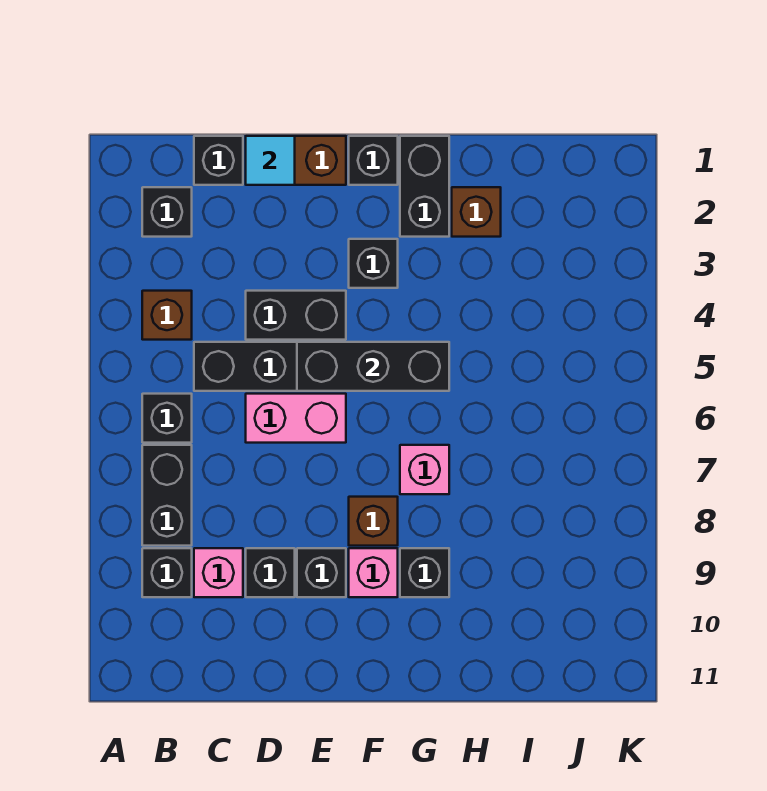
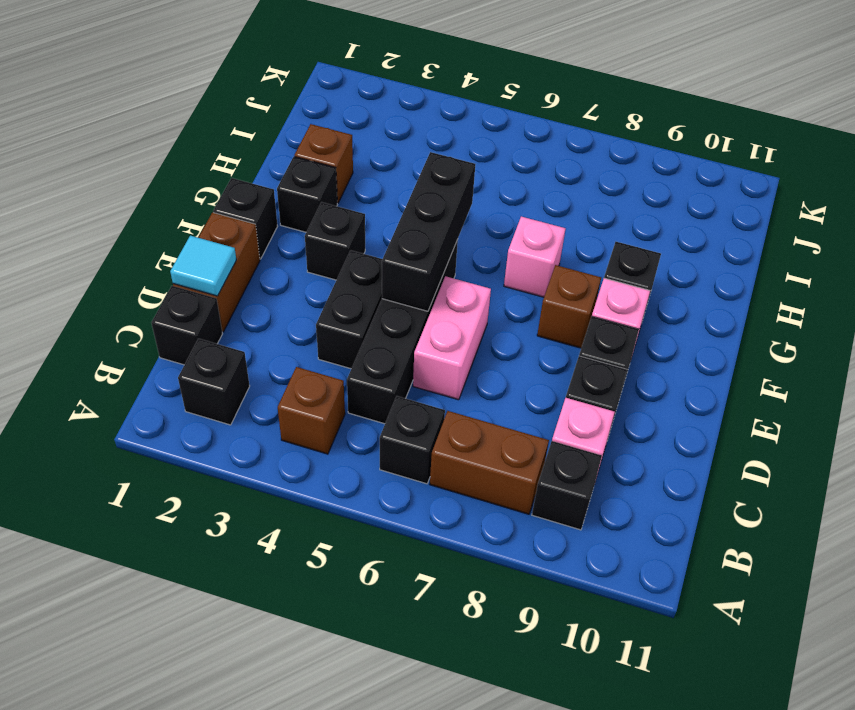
black brick B7:B8 level 1 -> brown brick B7:B8 level 1
black brick G1:G2 level 1 -> black brick G2 level 1

